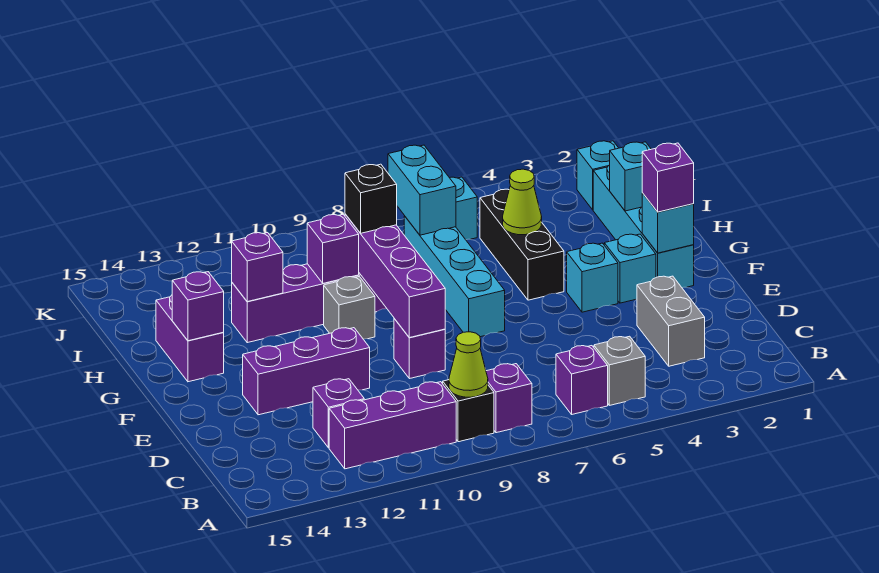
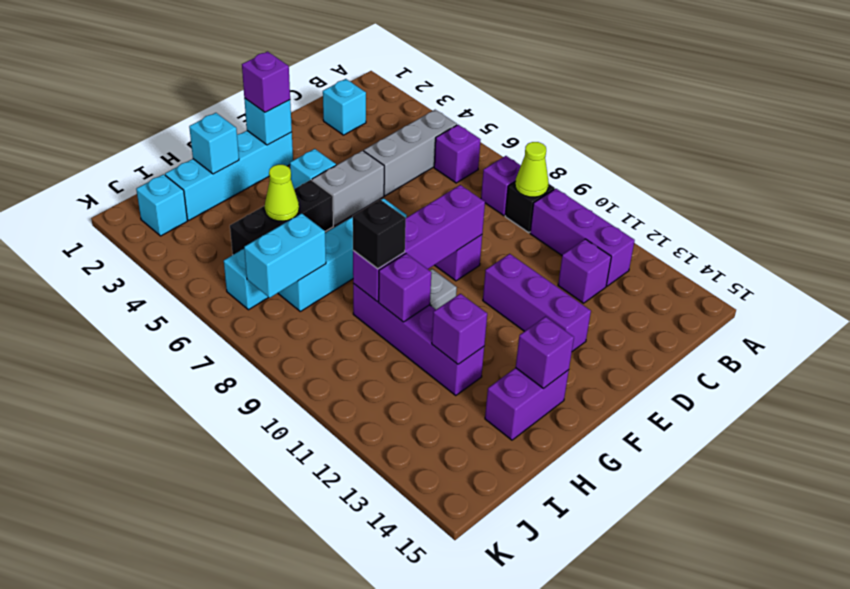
grey brick B5 level 1 -> grey brick B5:D5 level 1
grey brick C3:D3 level 1 -> grey brick E5:F5 level 1
cyan brick F3 level 1 -> cyan brick C2 level 1

